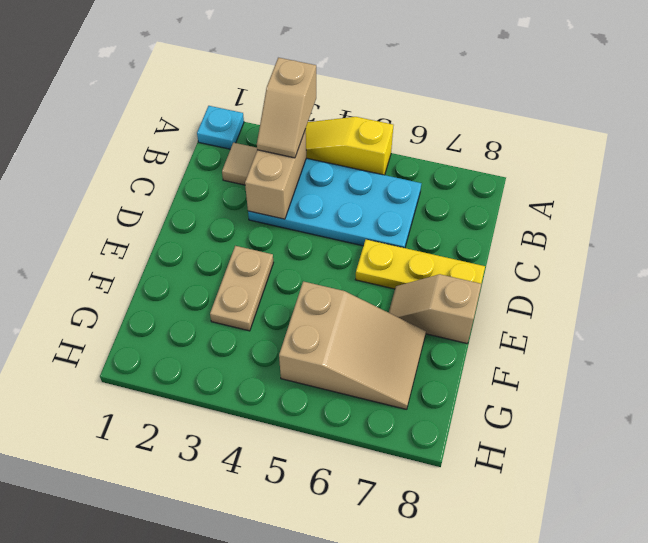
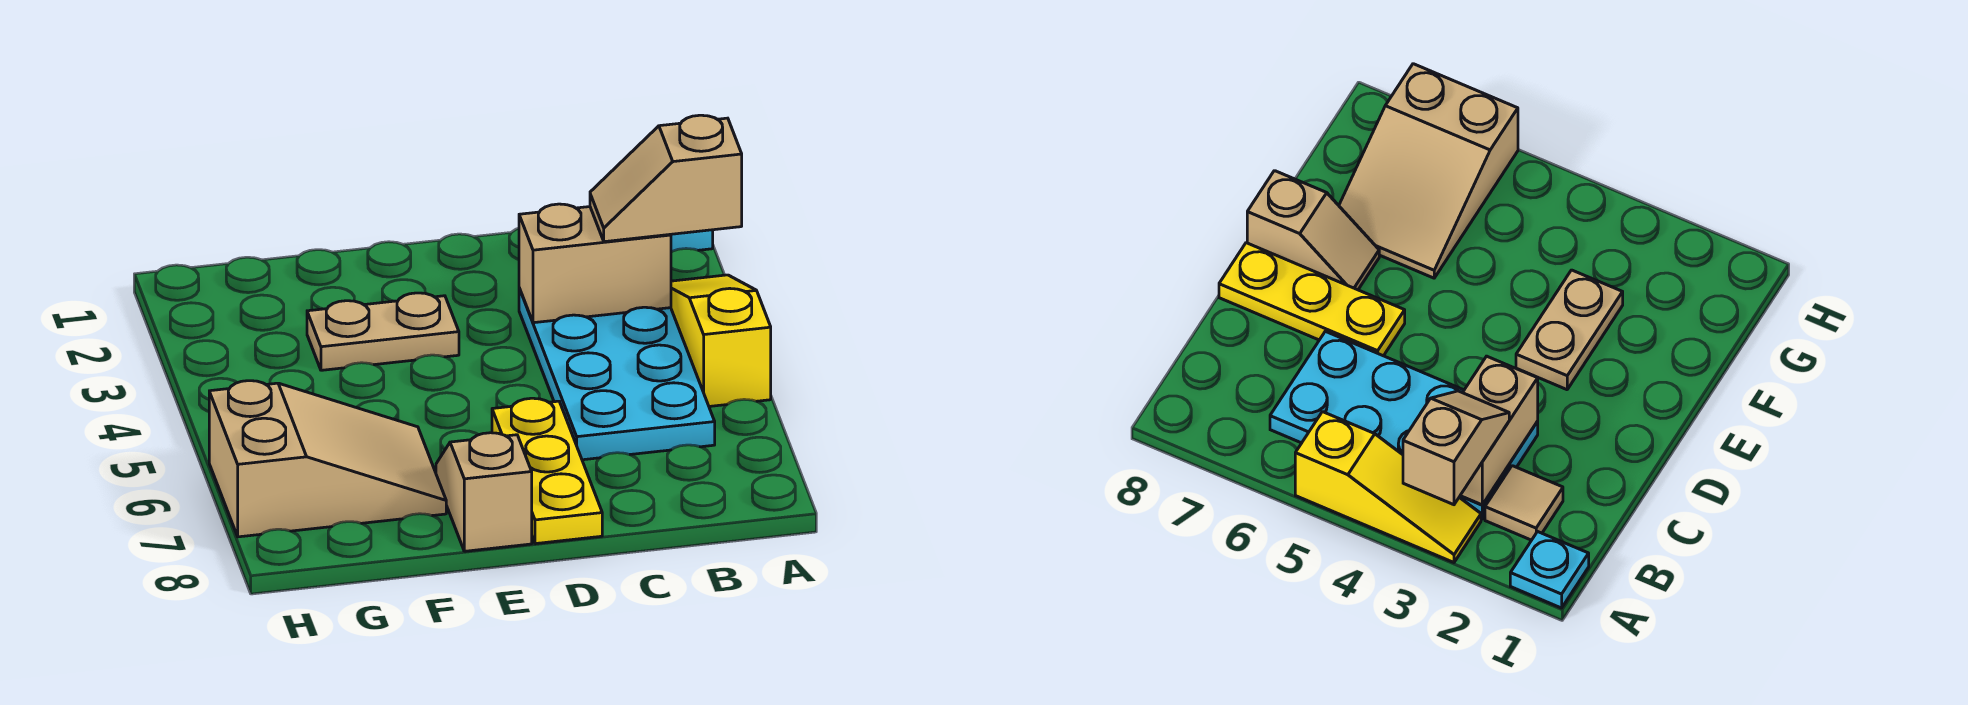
tan slope F5:G7 level 1 top 5 -> tan slope F6:H7 level 1 top H

